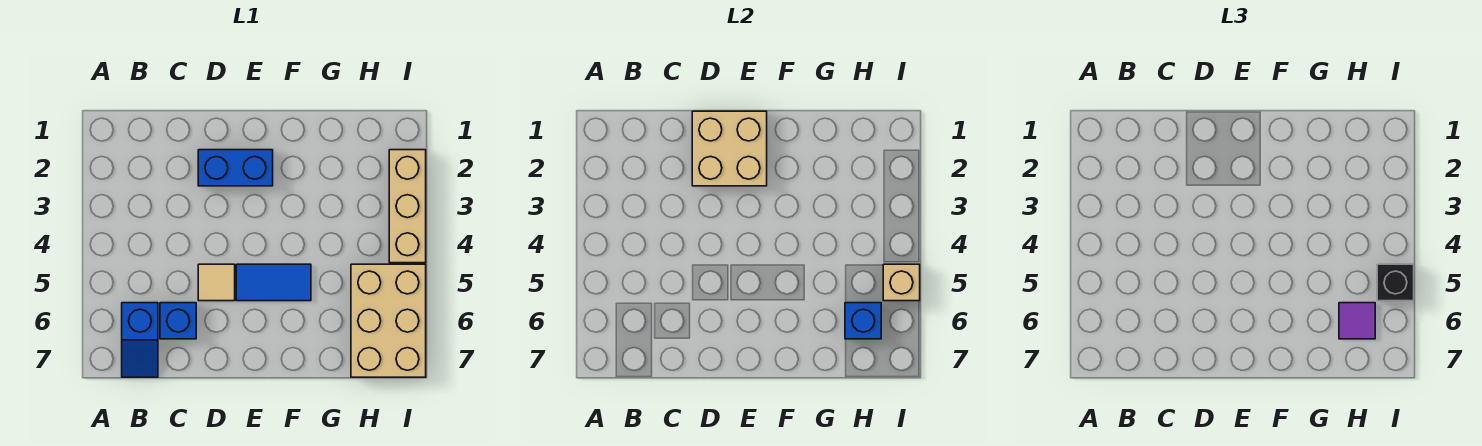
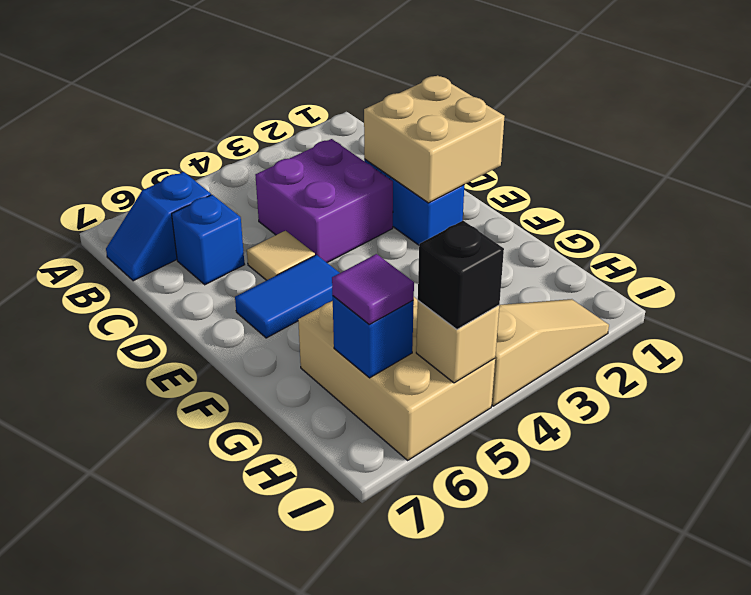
none -> purple brick C3:D4 level 1
blue tile E5:F5 level 1 -> blue tile E5:E6 level 1
tan brick H5:I7 level 1 -> tan brick G5:I6 level 1
tan brick I2:I4 level 1 -> tan slope I2:I4 level 1 top 4

